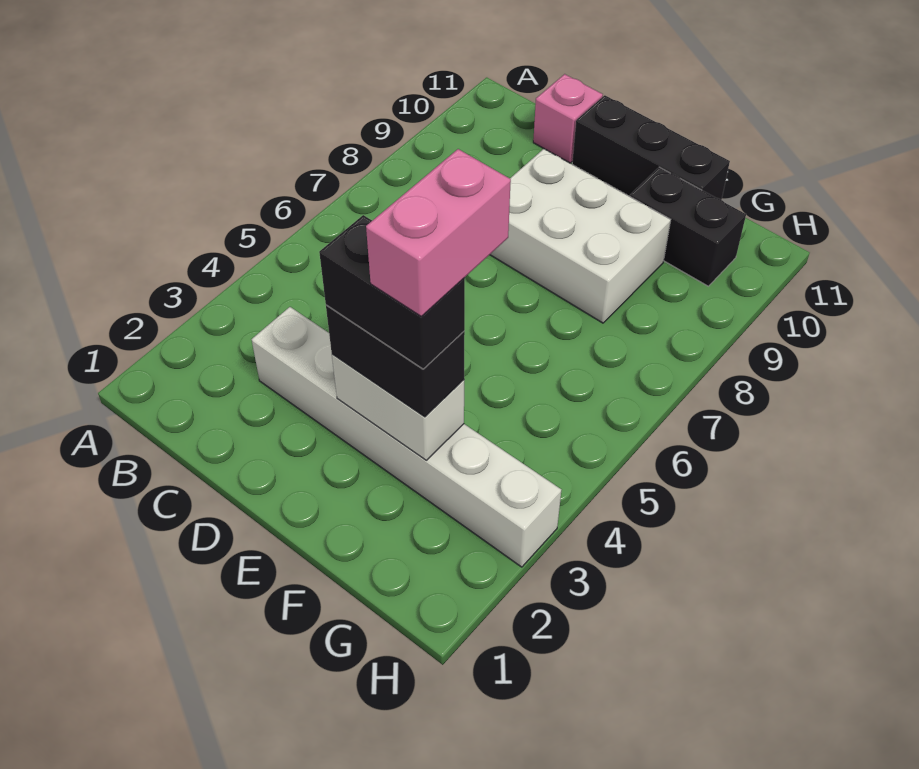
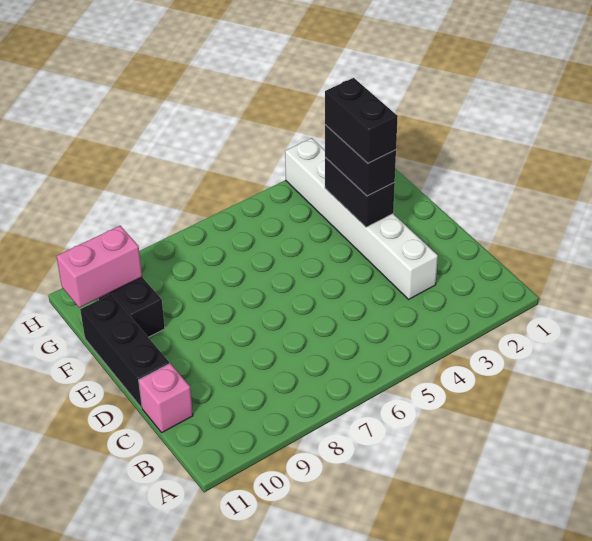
white brick D8:F9 level 1 -> none
white brick E3:F3 level 2 -> black brick E3:F3 level 2
pink brick F3:F4 level 5 -> pink brick G10:G11 level 2

